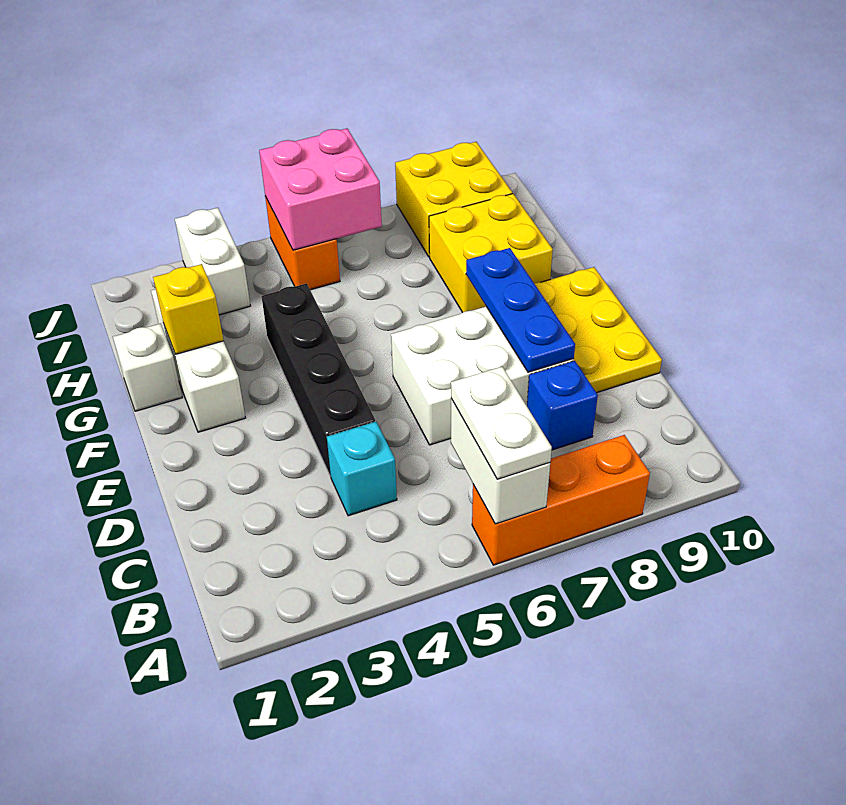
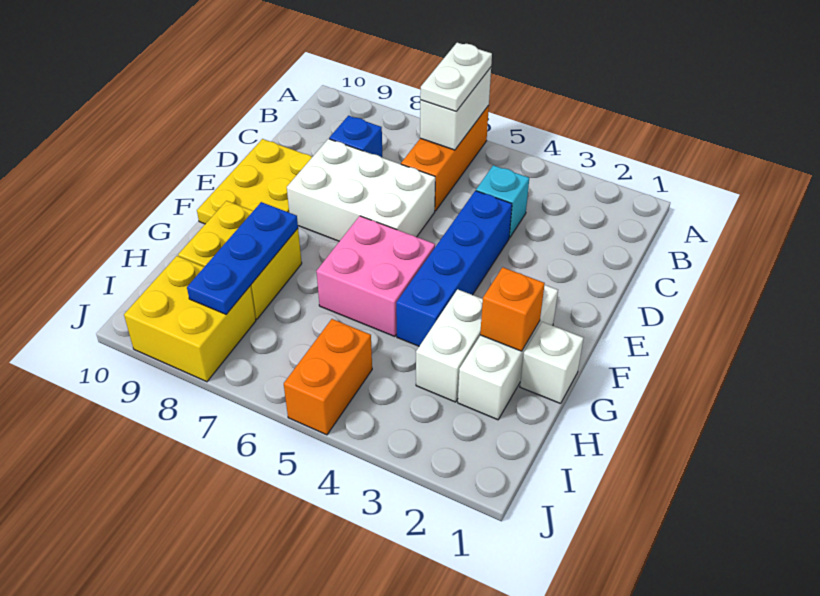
orange brick A6:A8 level 1 -> orange brick A6:C6 level 1
black brick D4:G4 level 1 -> blue brick D4:G4 level 1
blue plate D8:F8 level 2 -> blue plate G8:I8 level 2
yellow brick G2 level 2 -> orange brick G2 level 2
white brick I3:J3 level 1 -> white brick G3:H3 level 1
pink brick I5:J6 level 2 -> pink brick F5:G6 level 1

